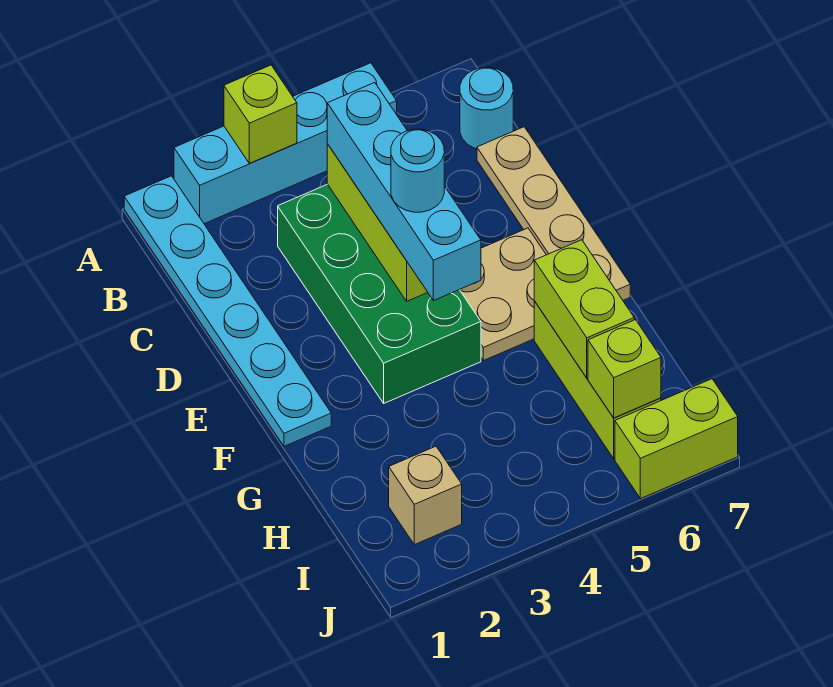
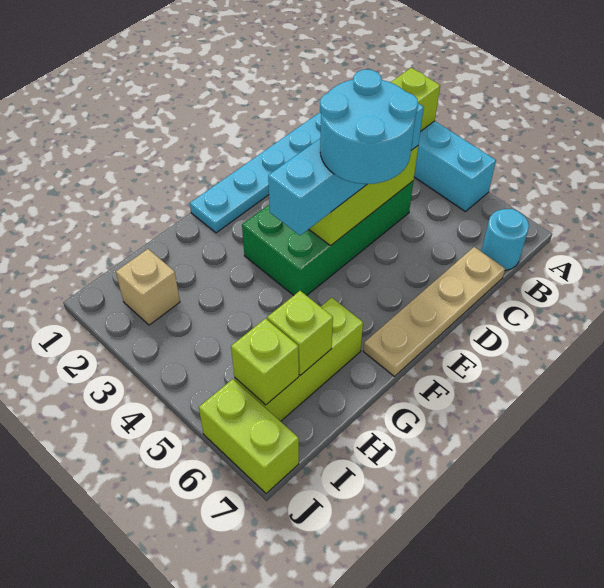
cyan round brick E4 level 4 -> cyan round brick D4:E5 level 4
tan plate E5:F6 level 1 -> none
lime brick G6:H6 level 2 -> lime brick H6 level 2

